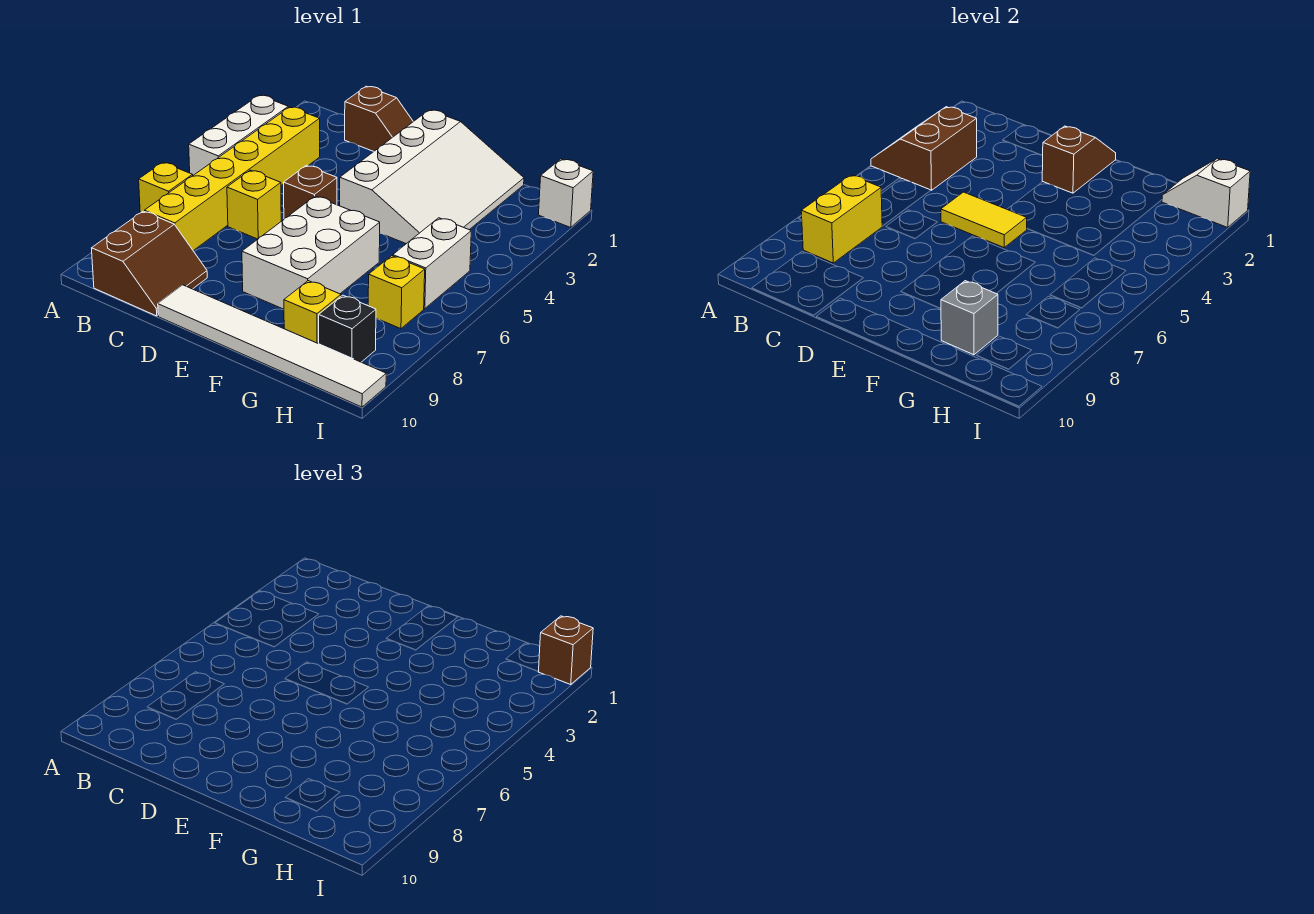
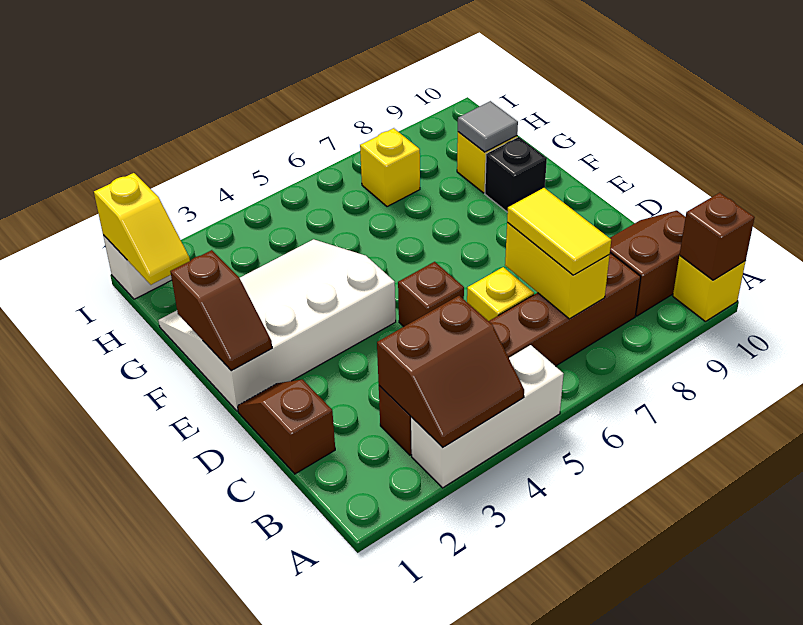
yellow brick A7 level 1 -> yellow brick A10 level 1
yellow brick B3:B8 level 1 -> brown brick B3:B8 level 1
yellow brick B7:B8 level 2 -> yellow brick B7:C7 level 2
yellow tile D5:E5 level 2 -> yellow tile B7:C7 level 3
white tile D10:I10 level 1 -> none
brown slope E1:E2 level 2 top 2 -> brown slope E1:F1 level 2 top F
white brick E6:F8 level 1 -> none
grey brick G9 level 2 -> grey tile G9 level 2
white slope H1:I1 level 2 top I -> yellow slope H1:I1 level 2 top I
white brick H5:H6 level 1 -> none
black brick H9 level 1 -> black brick F9 level 1
brown brick I1 level 3 -> brown brick A10 level 2

